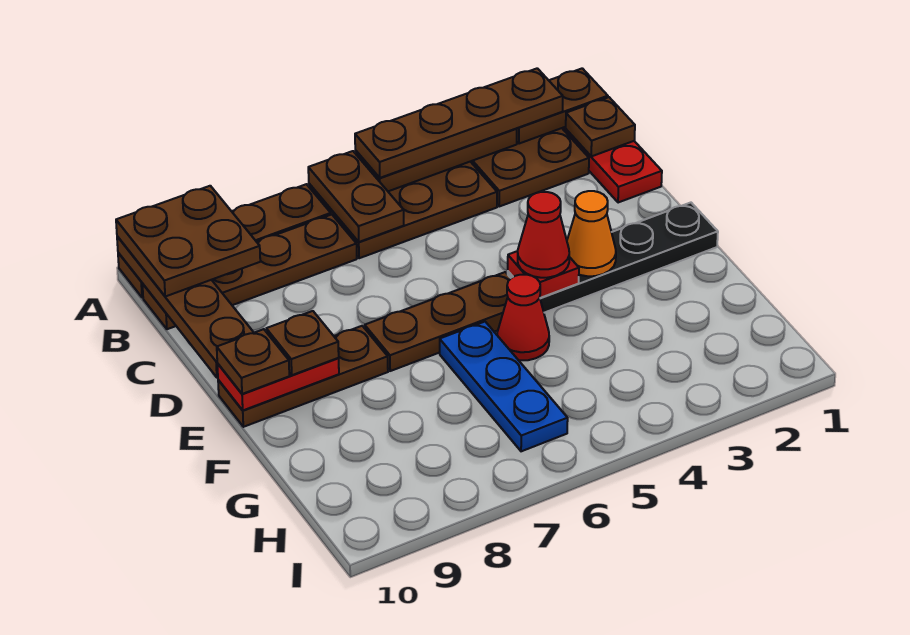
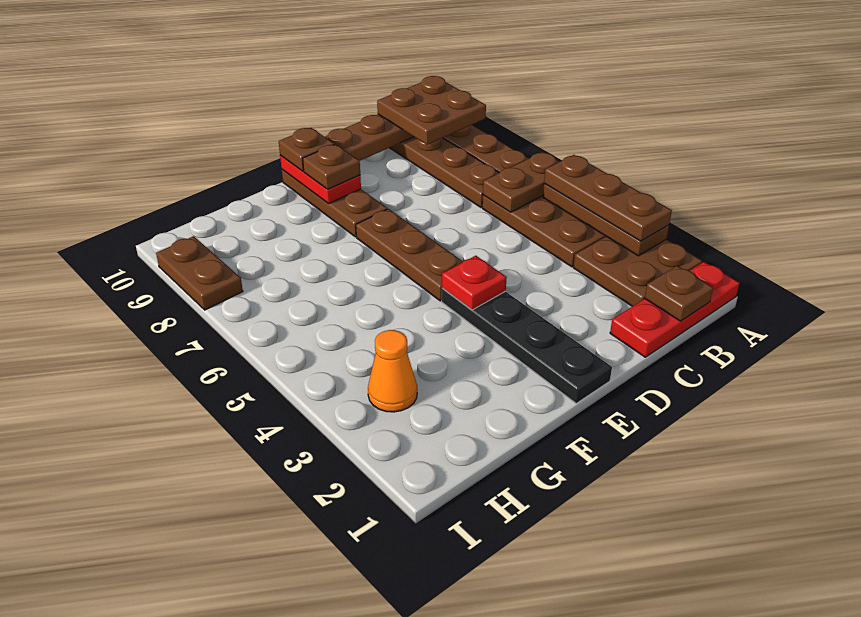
brown plate A1:A2 level 2 -> brown plate I8:I9 level 1
brown plate A2:A5 level 3 -> brown plate A3:A5 level 3
orange cone E3 level 2 -> orange cone H3 level 1
red cone E4 level 3 -> none
red cone F5 level 1 -> none
blue plate F6:H6 level 1 -> none

